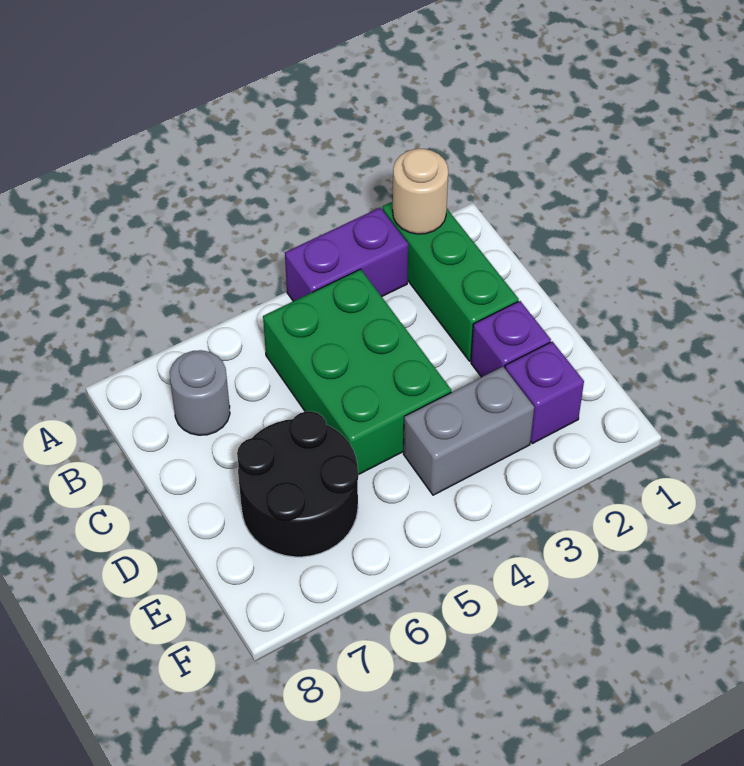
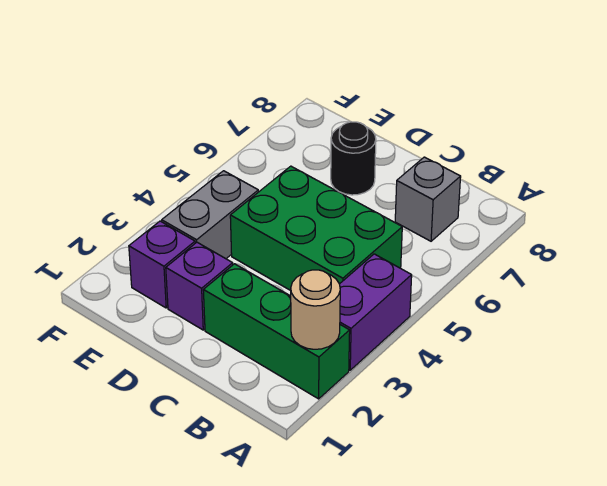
grey round brick B7 level 1 -> grey brick B7 level 1
black round brick D6:E7 level 1 -> black round brick D7 level 1

